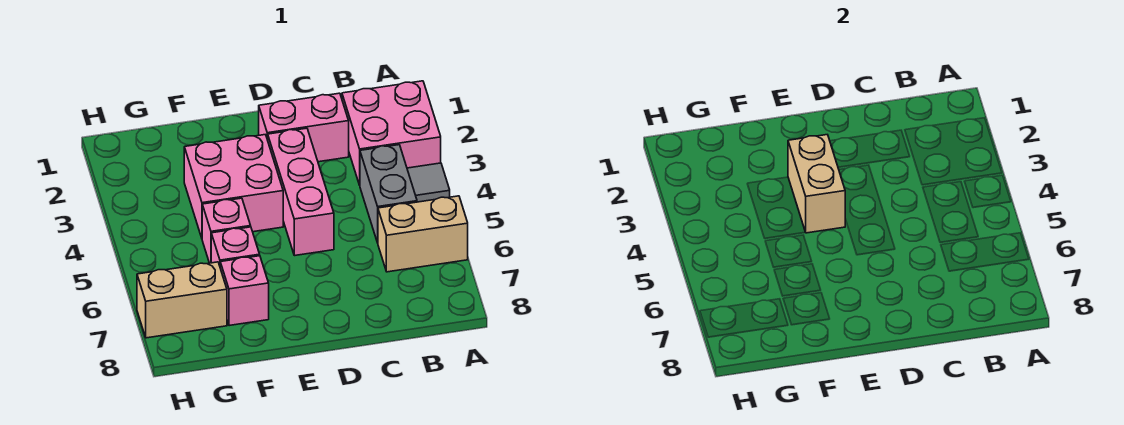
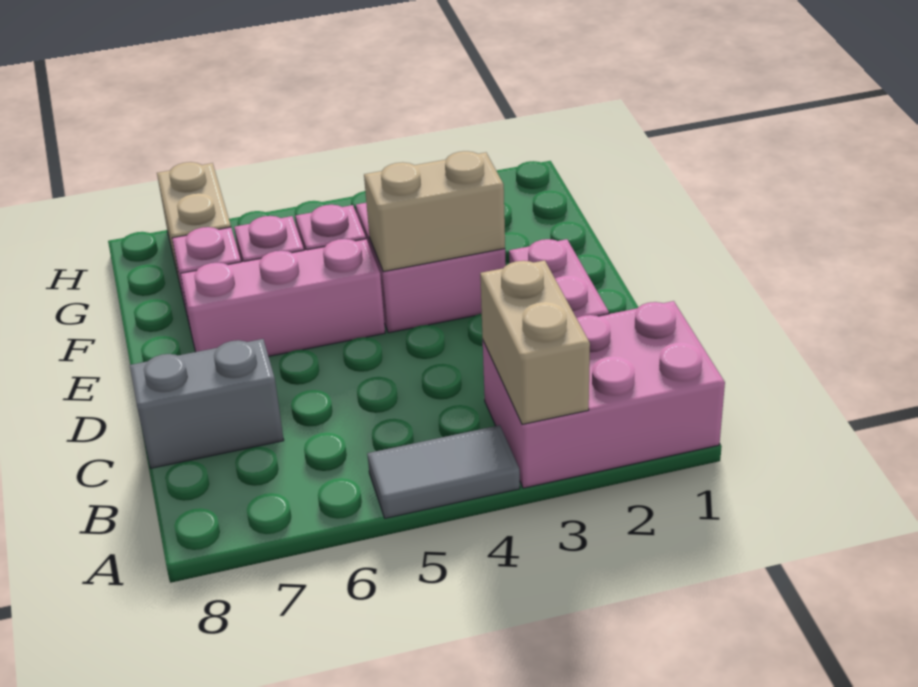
pink brick A2:B3 level 1 -> pink brick A1:B3 level 1
grey tile A4 level 1 -> grey tile A4:A5 level 1
tan brick A6:B6 level 1 -> tan brick A3:B3 level 2
grey brick B4:B5 level 1 -> grey brick C7:C8 level 1
pink brick D3:D5 level 1 -> pink brick E5:E7 level 1

